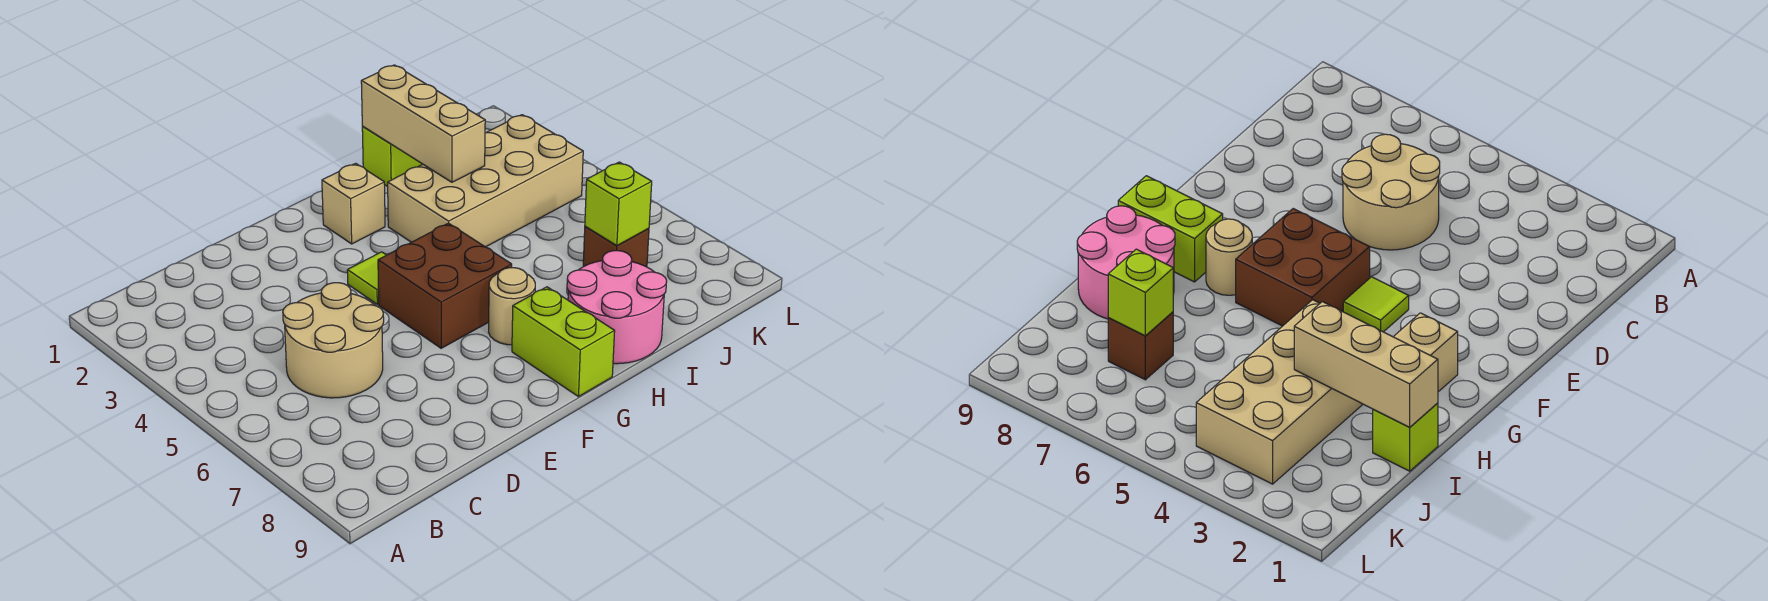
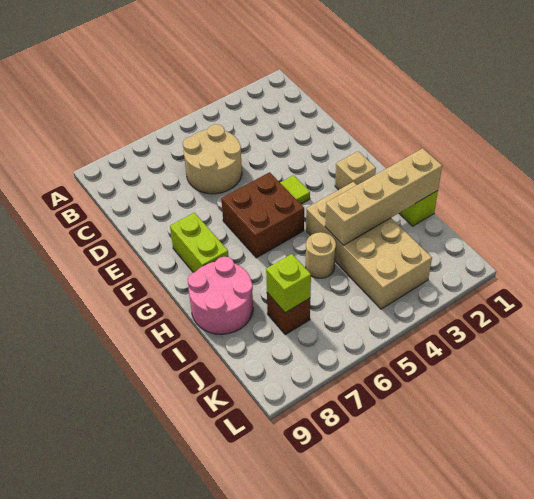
tan round brick G7 level 1 -> tan round brick I5 level 1
lime brick G8:G9 level 1 -> lime brick F8:G8 level 1
tan brick I1:I3 level 2 -> tan brick I1:I4 level 2

